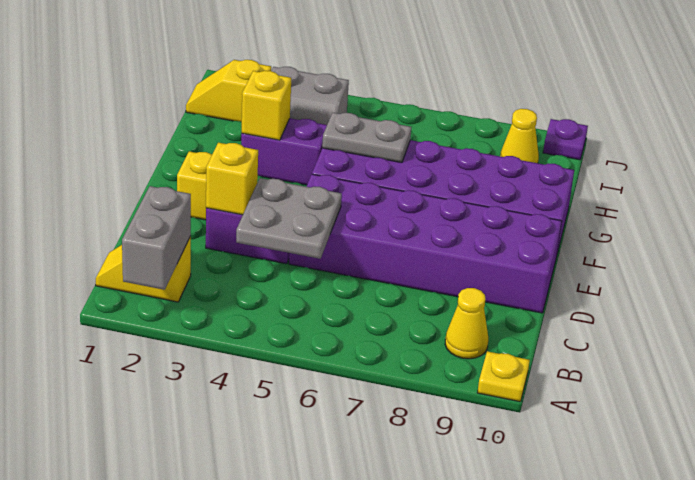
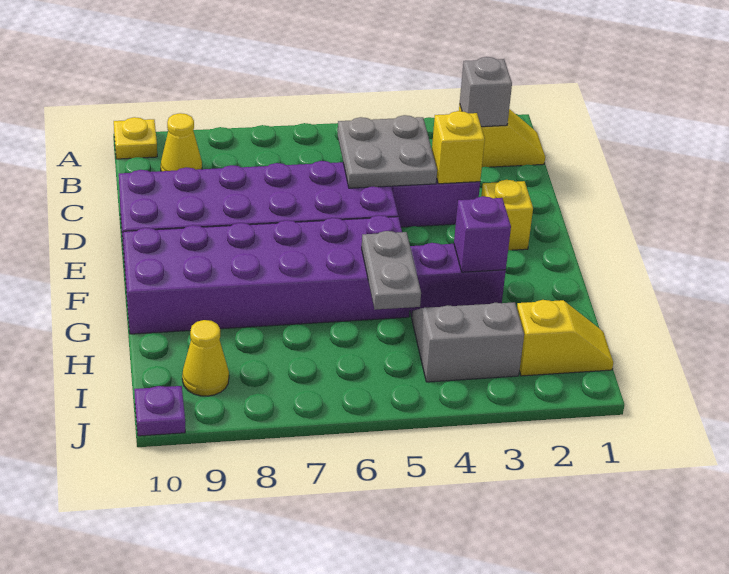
grey brick A2:B2 level 2 -> grey brick B2 level 2
yellow brick G3 level 2 -> purple brick G3 level 2
grey plate G5:G6 level 2 -> grey plate G5:H5 level 2

